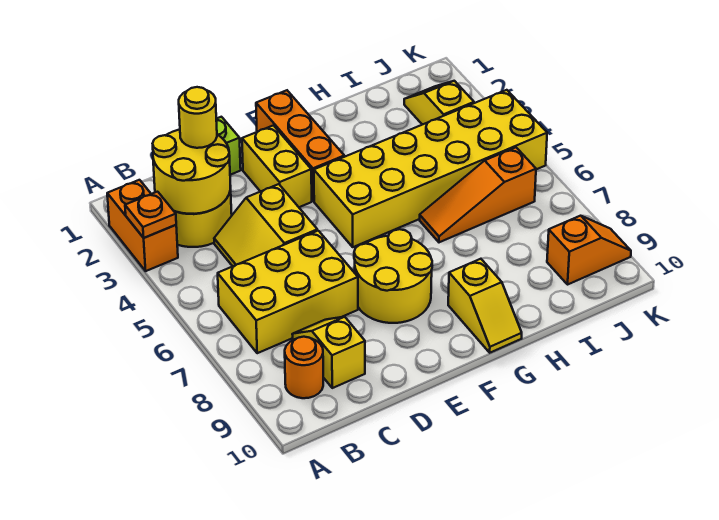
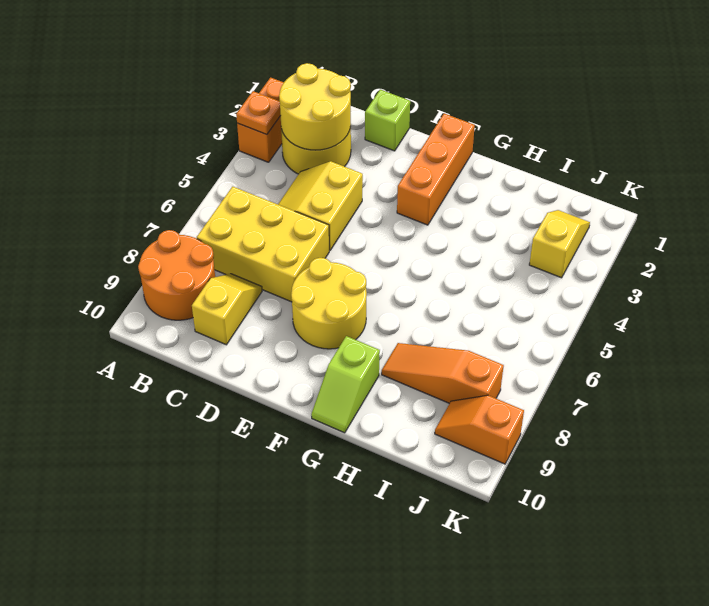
orange round brick B9 level 1 -> orange round brick A8:B9 level 1
yellow round brick C2 level 3 -> none
yellow brick E2:E3 level 1 -> none
yellow brick F4:K5 level 1 -> none
yellow slope G9:G10 level 1 top 9 -> lime slope G9:G10 level 1 top 9
orange slope H6:J6 level 1 top J -> orange slope H8:J8 level 1 top J
orange slope J9:K9 level 1 top J -> orange slope J9:K9 level 1 top K

